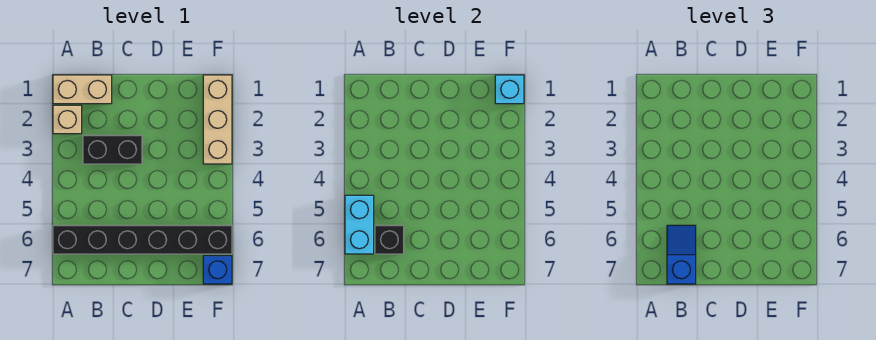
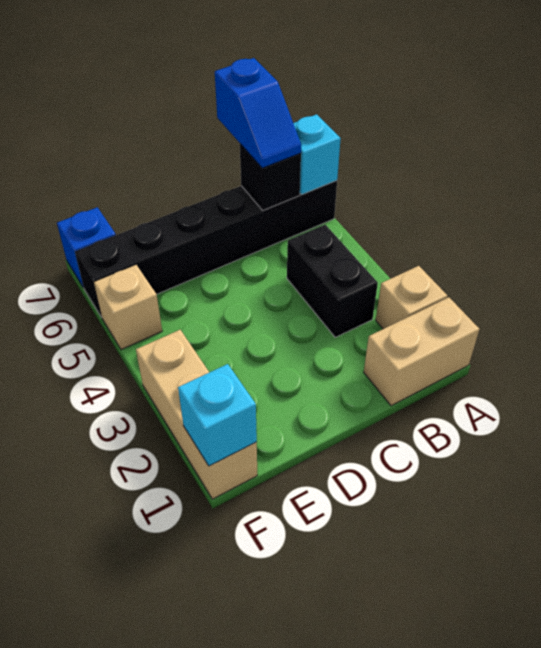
cyan brick A5:A6 level 2 -> cyan brick A6 level 2
black brick B3:C3 level 1 -> black brick B3:B4 level 1
none -> tan brick F5 level 1

